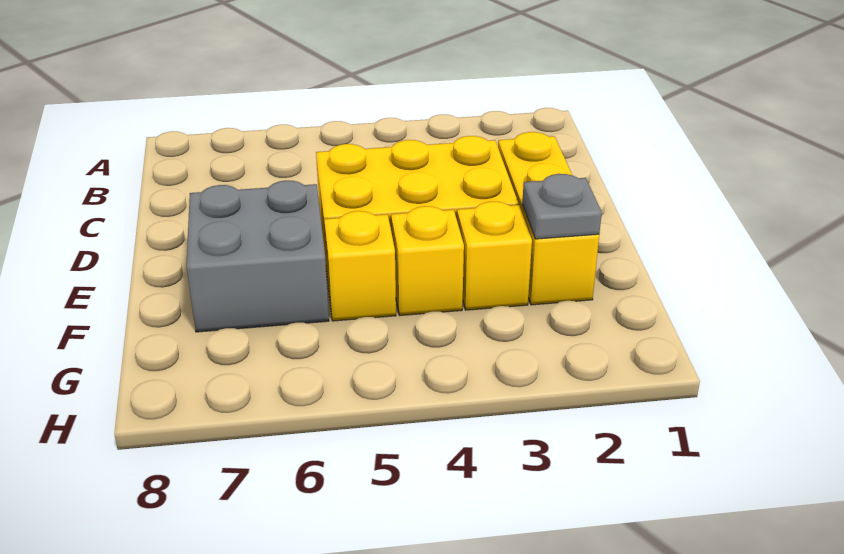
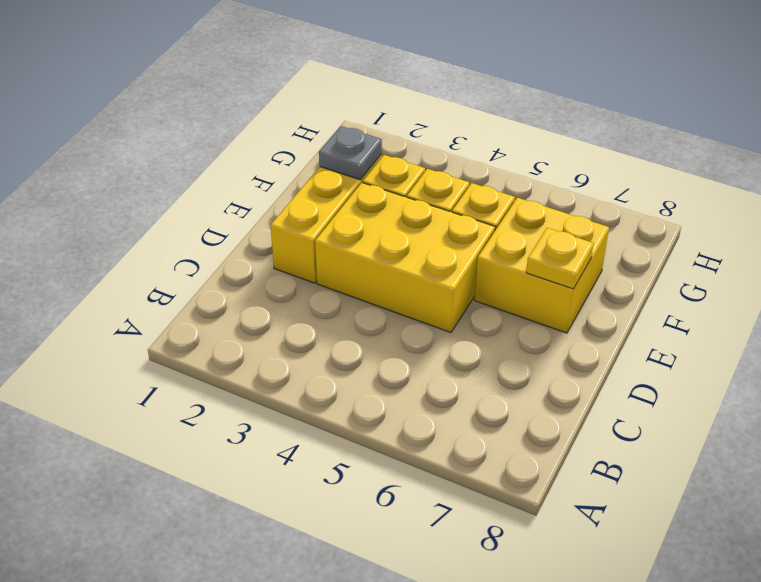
grey brick E6:F7 level 1 -> yellow brick E6:F7 level 1
none -> yellow plate E7 level 2

